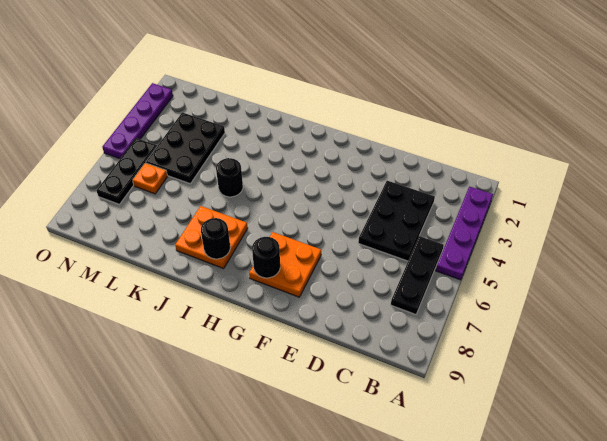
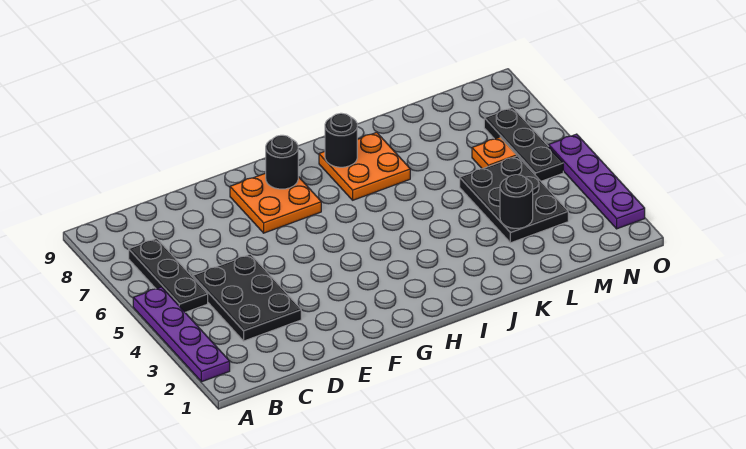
black round brick J5 level 1 -> black round brick L3 level 2

